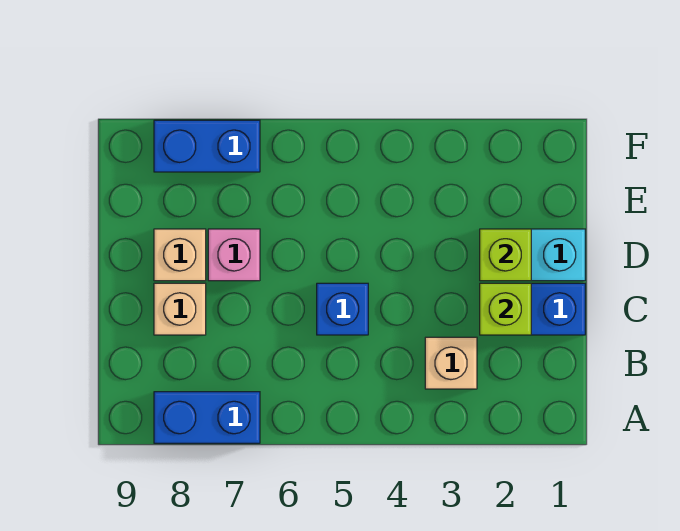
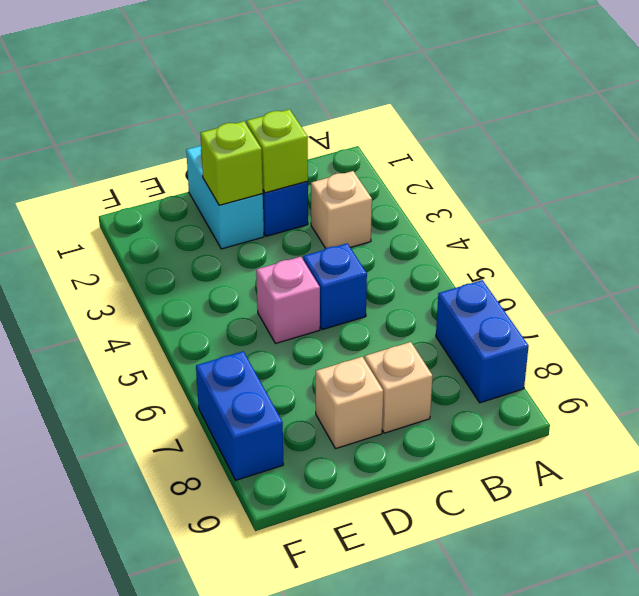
pink brick D7 level 1 -> pink brick D5 level 1

